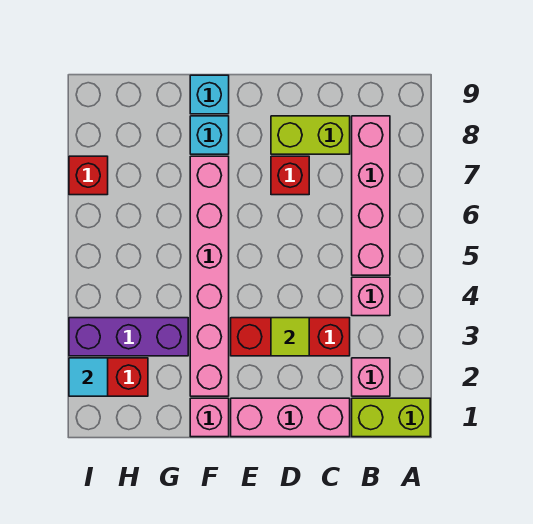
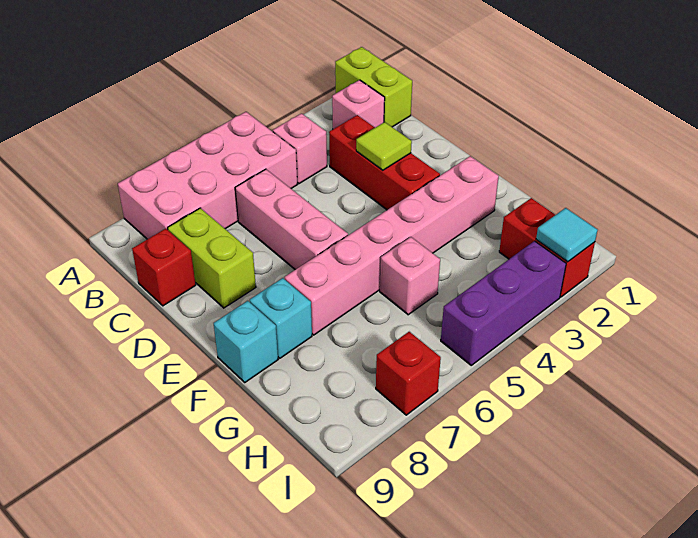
pink brick B5:B8 level 1 -> pink brick A5:B8 level 1
pink brick C1:E1 level 1 -> pink brick C6:E6 level 1
red brick D7 level 1 -> red brick C9 level 1
pink brick F1 level 1 -> pink brick G5 level 1
purple brick G3:I3 level 1 -> purple brick I3:I5 level 1

